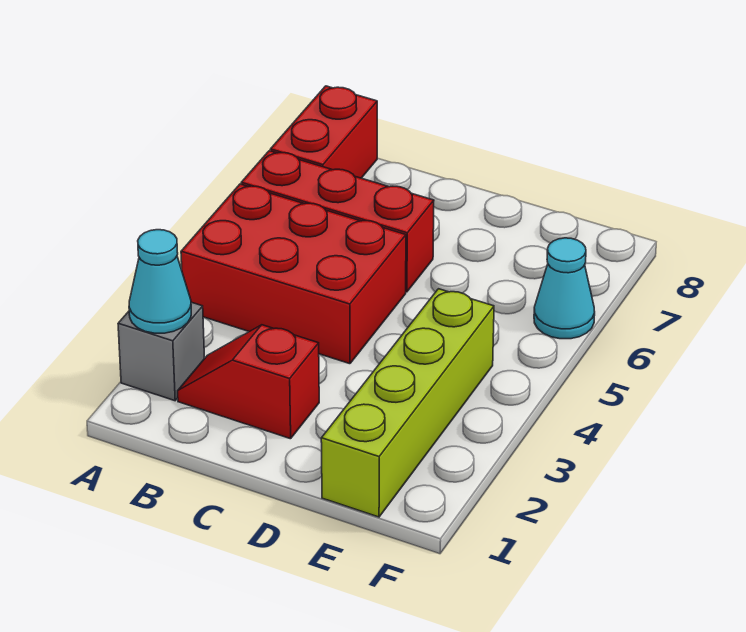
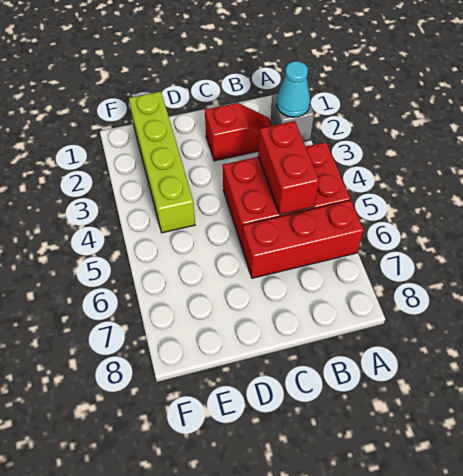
red brick A7:A8 level 1 -> red brick B4:B5 level 2
cyan cone F6 level 1 -> none

